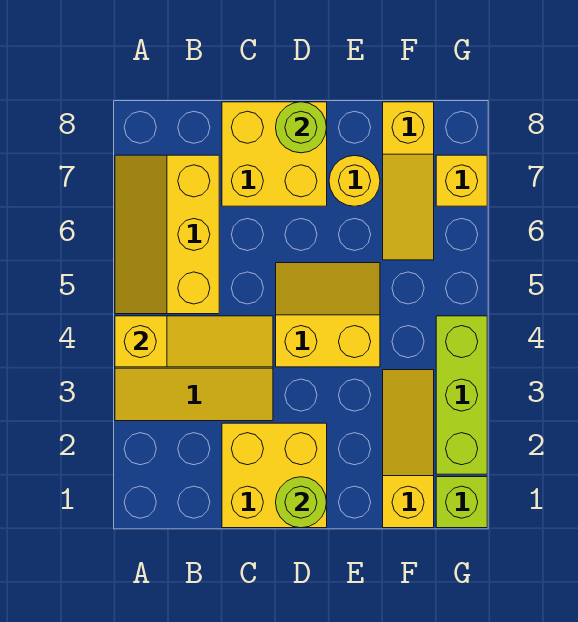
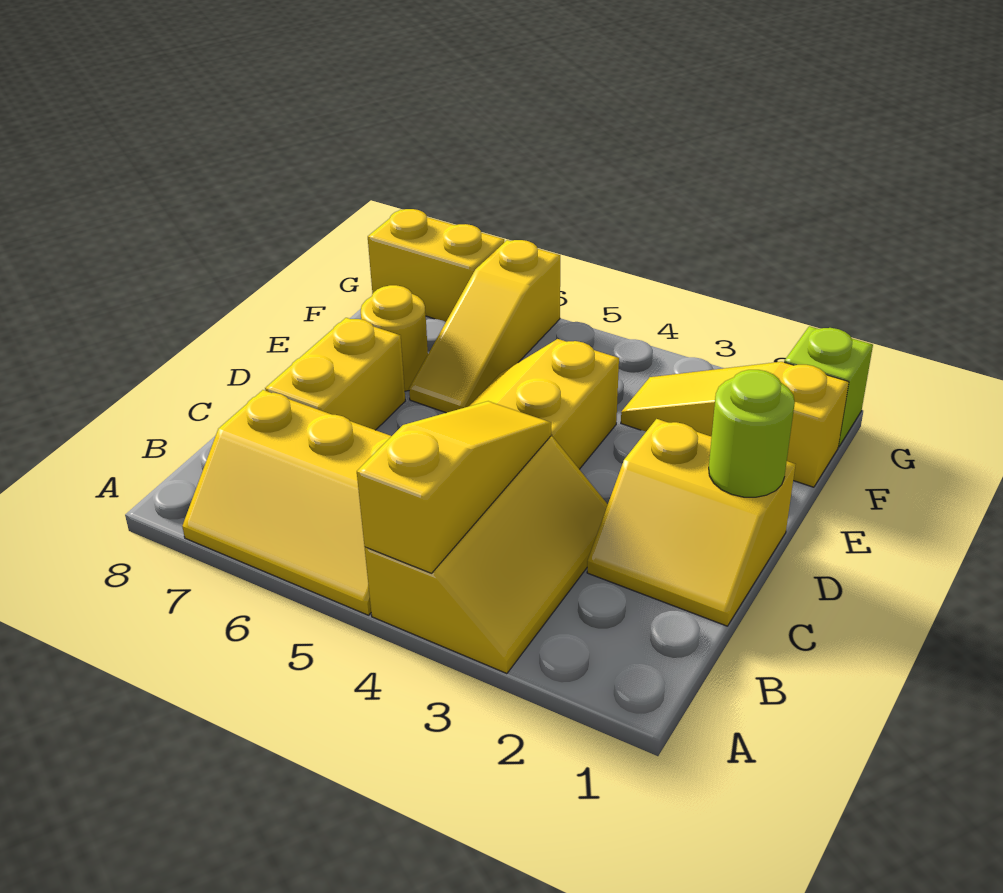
yellow brick C1:D2 level 1 -> yellow slope C1:D2 level 1 top D
yellow brick C7:D8 level 1 -> yellow brick C7:D7 level 1
lime round brick D8 level 2 -> none
yellow slope F6:F8 level 1 top 8 -> yellow slope E6:G6 level 1 top G
lime brick G2:G4 level 1 -> none
yellow brick G7 level 1 -> yellow brick G7:G8 level 1

